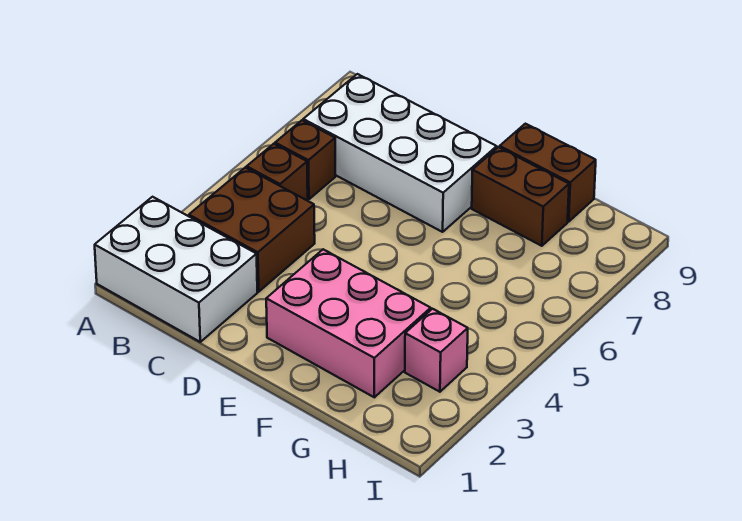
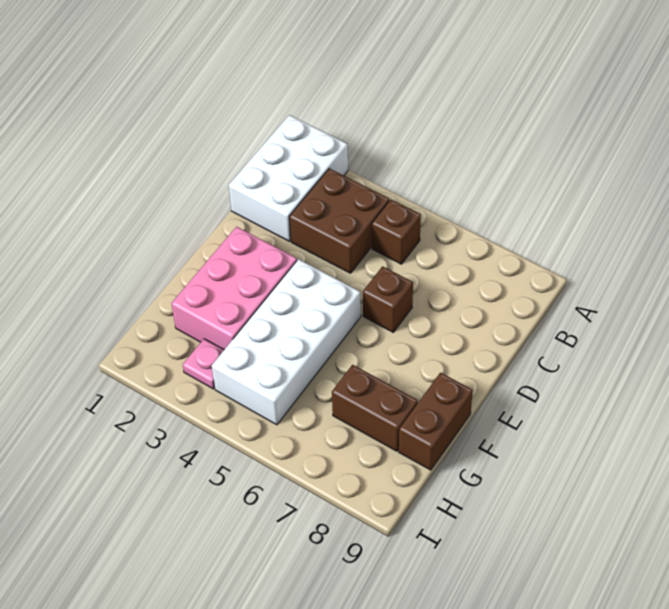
brown brick B6 level 1 -> brown brick D6 level 1
white brick B7:E8 level 1 -> white brick E4:H5 level 1
brown brick F8:G8 level 1 -> brown brick G7:G8 level 1
pink brick H3 level 1 -> pink plate H3 level 1

